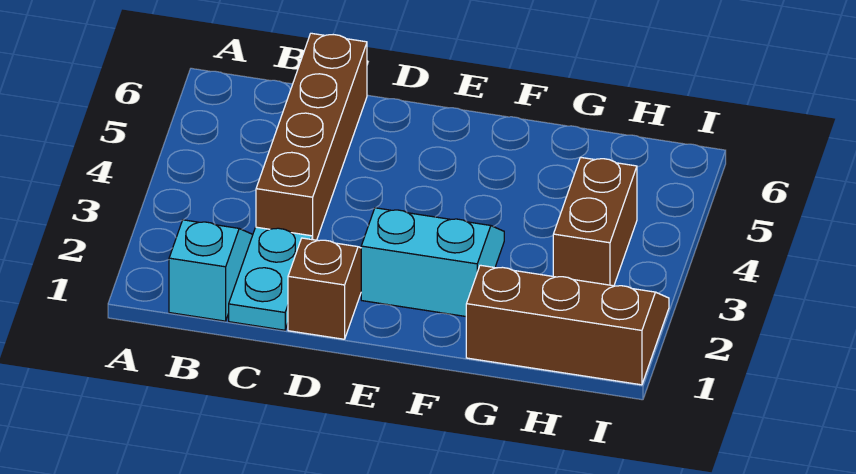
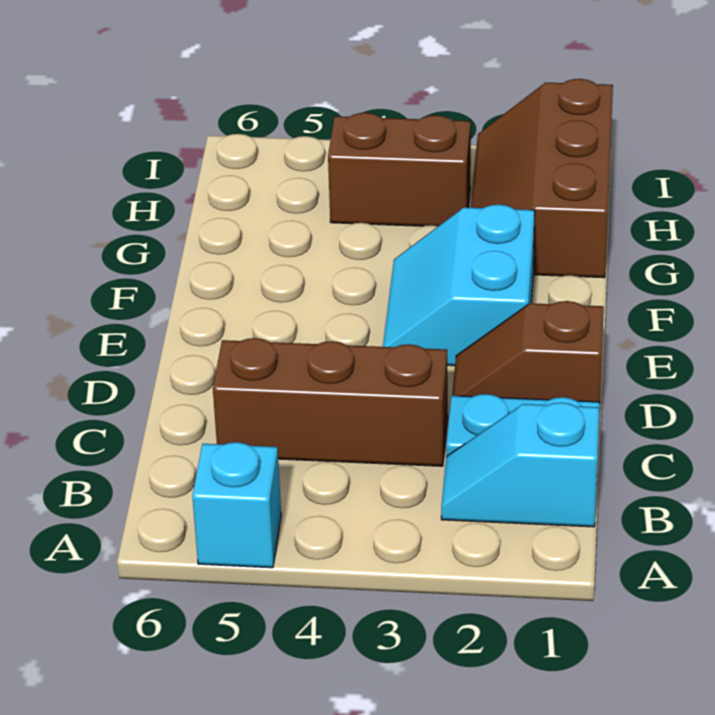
none -> cyan brick A5 level 1
brown brick C3:C6 level 1 -> brown brick C3:C5 level 1

